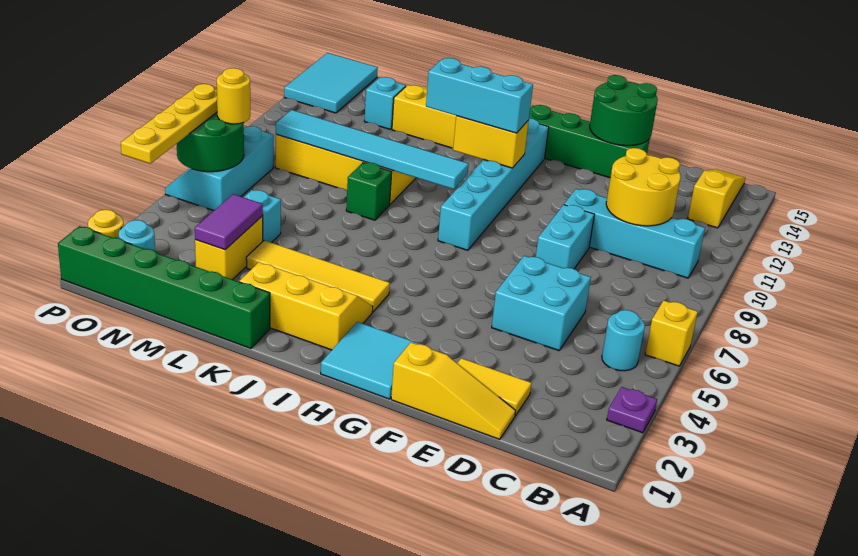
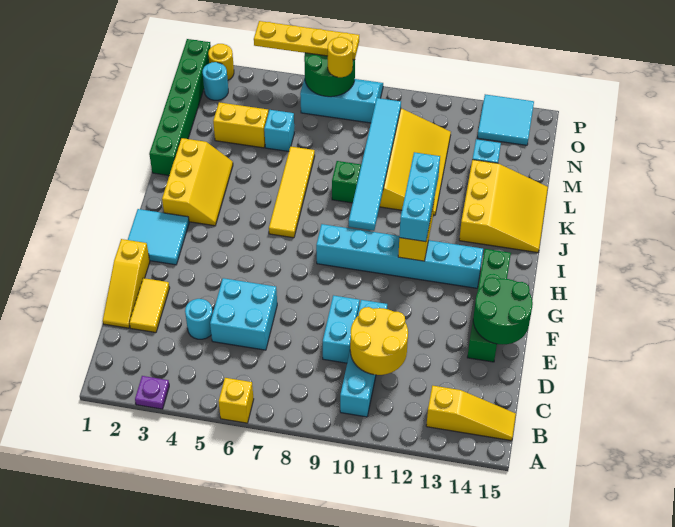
cyan round brick B5 level 1 -> cyan round brick D4 level 1
cyan brick E8:E9 level 1 -> cyan brick D9:E9 level 1
yellow tile I4:L4 level 1 -> yellow tile I6:L6 level 1
purple tile M3:M4 level 2 -> none
cyan tile O13:P15 level 1 -> cyan tile O13:P14 level 1

